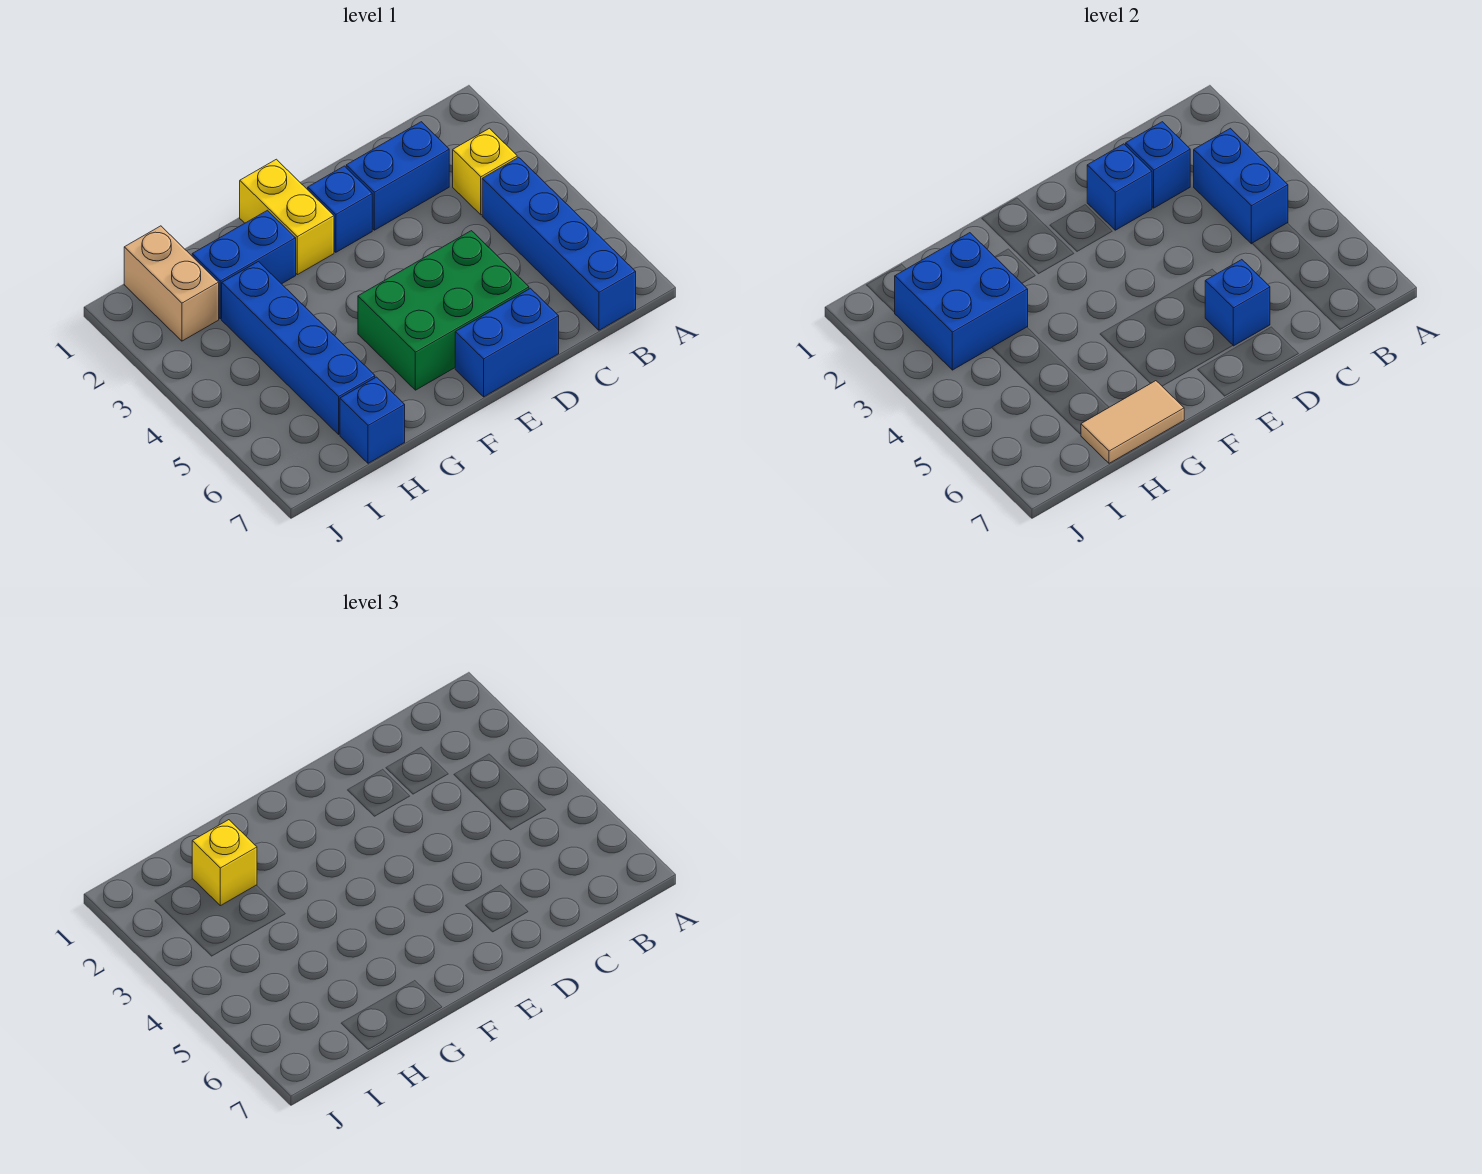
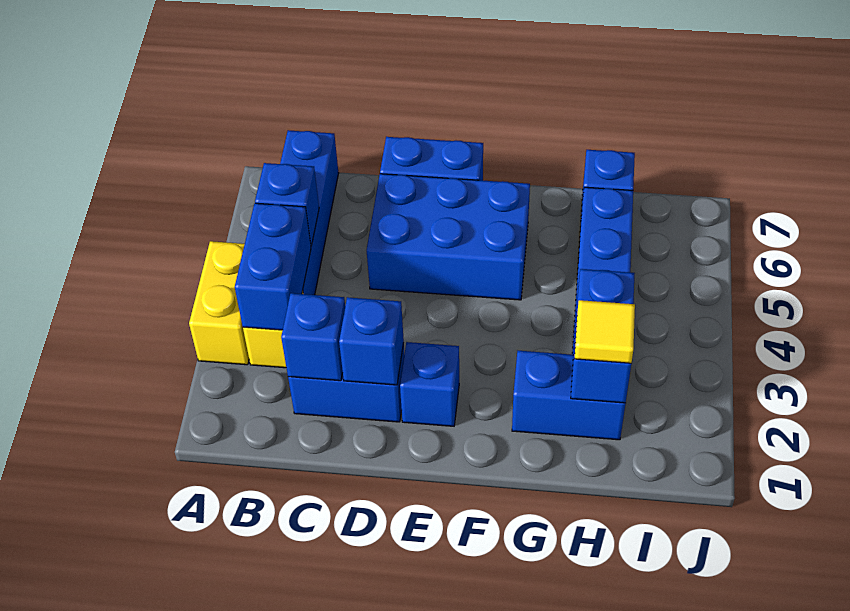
green brick D5:F6 level 1 -> blue brick D5:F6 level 1
blue brick D6 level 2 -> blue brick B5 level 2
yellow brick F1:F2 level 1 -> yellow brick A3:A4 level 1
tan tile G7:H7 level 2 -> none
blue brick H2:I3 level 2 -> blue brick H2:H3 level 2
yellow brick H2 level 3 -> yellow tile H2 level 3
tan brick I1:I2 level 1 -> none

